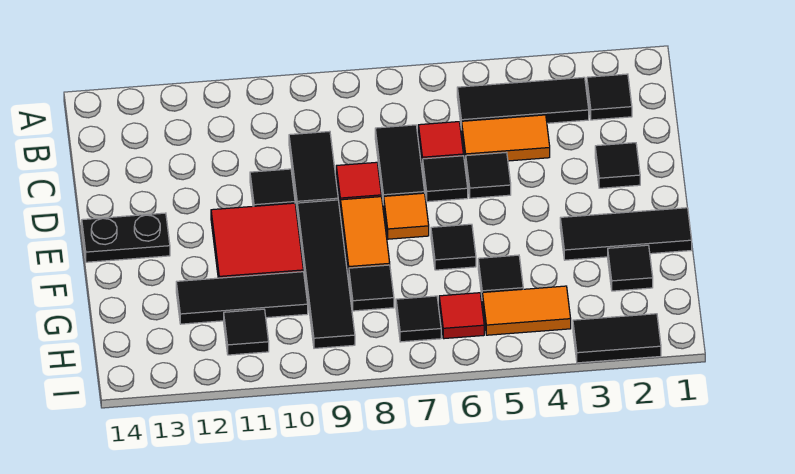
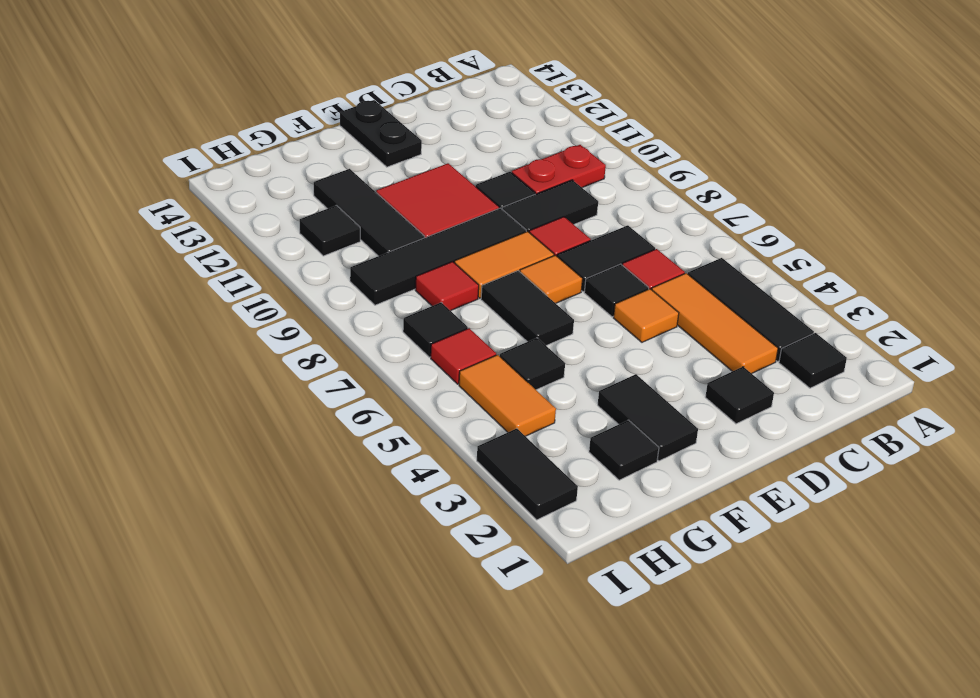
none -> red plate B10:C10 level 1
orange tile C4:C5 level 1 -> orange tile C3:C5 level 1
black tile D5 level 1 -> orange tile D5 level 1
black tile F1:F3 level 1 -> black tile F2:F3 level 1
black tile F6 level 1 -> black tile F6:F7 level 1
black tile G8 level 1 -> red tile G8 level 1

